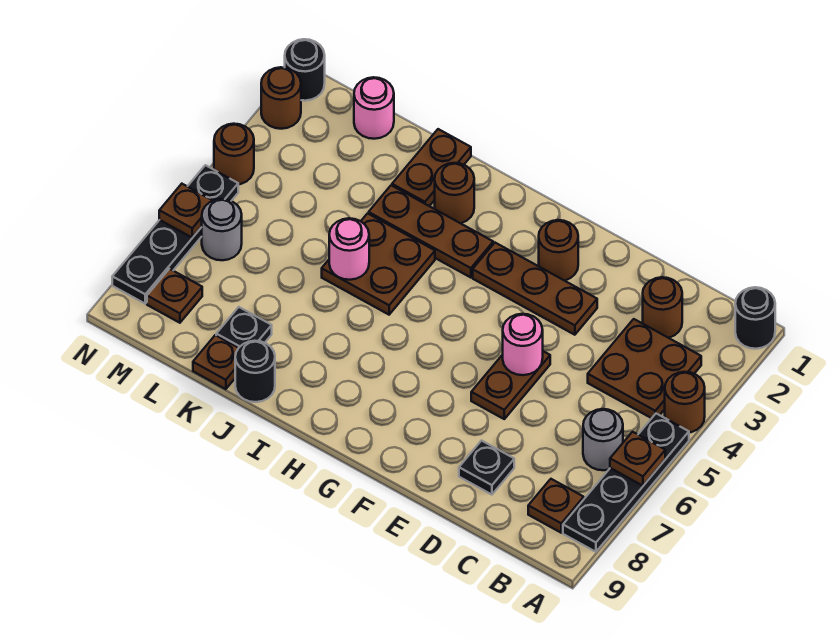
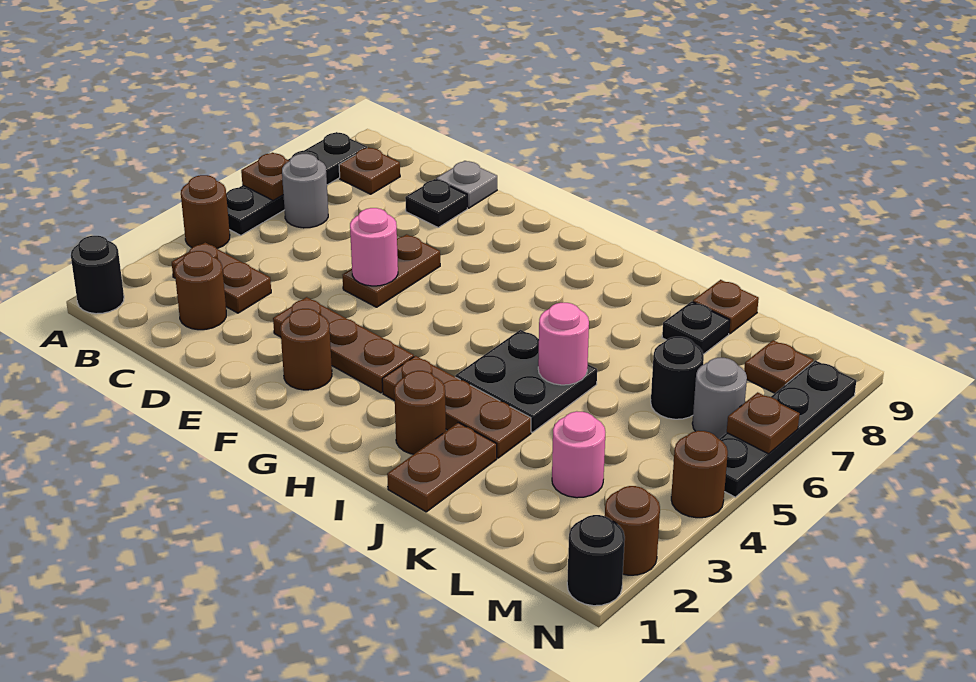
brown plate B3:C4 level 1 -> brown plate B3:C3 level 1
none -> grey plate D9 level 1
brown plate I4:J5 level 1 -> black plate I4:J5 level 1
black round brick J9 level 1 -> black round brick L6 level 1
pink round brick L1 level 1 -> pink round brick L3 level 1

